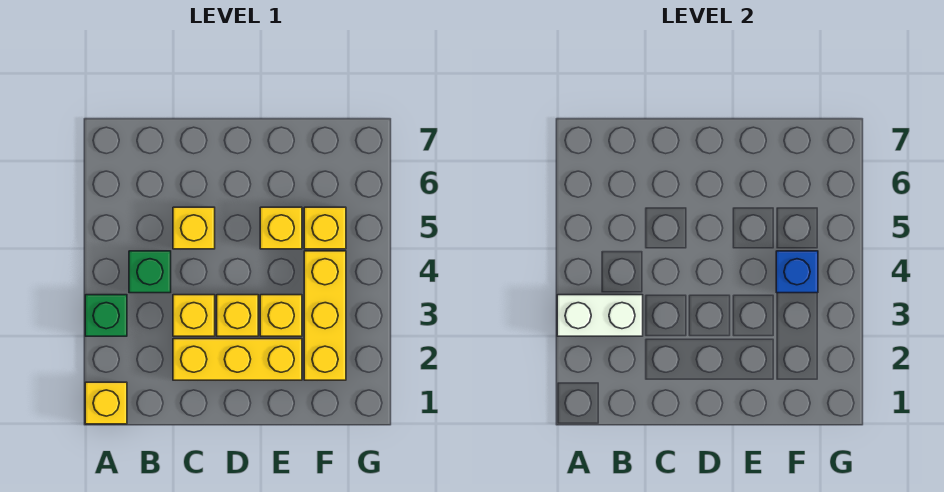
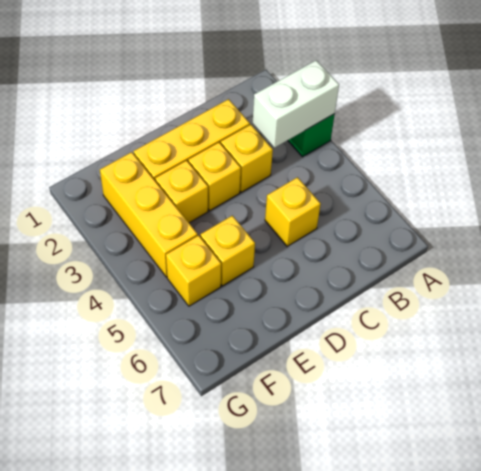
yellow brick A1 level 1 -> none
green brick B4 level 1 -> none
blue brick F4 level 2 -> none

